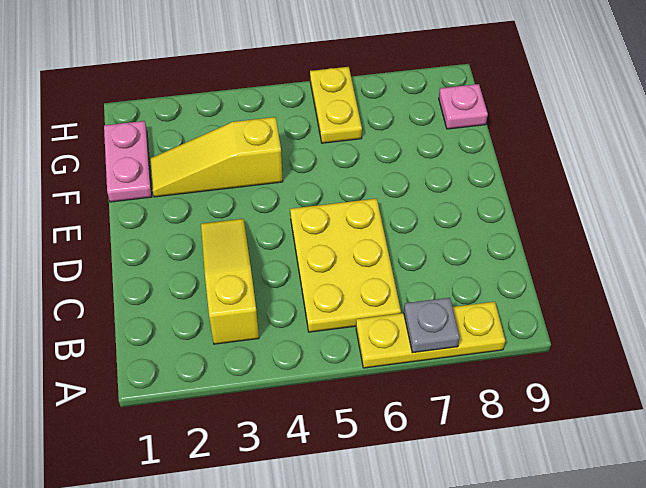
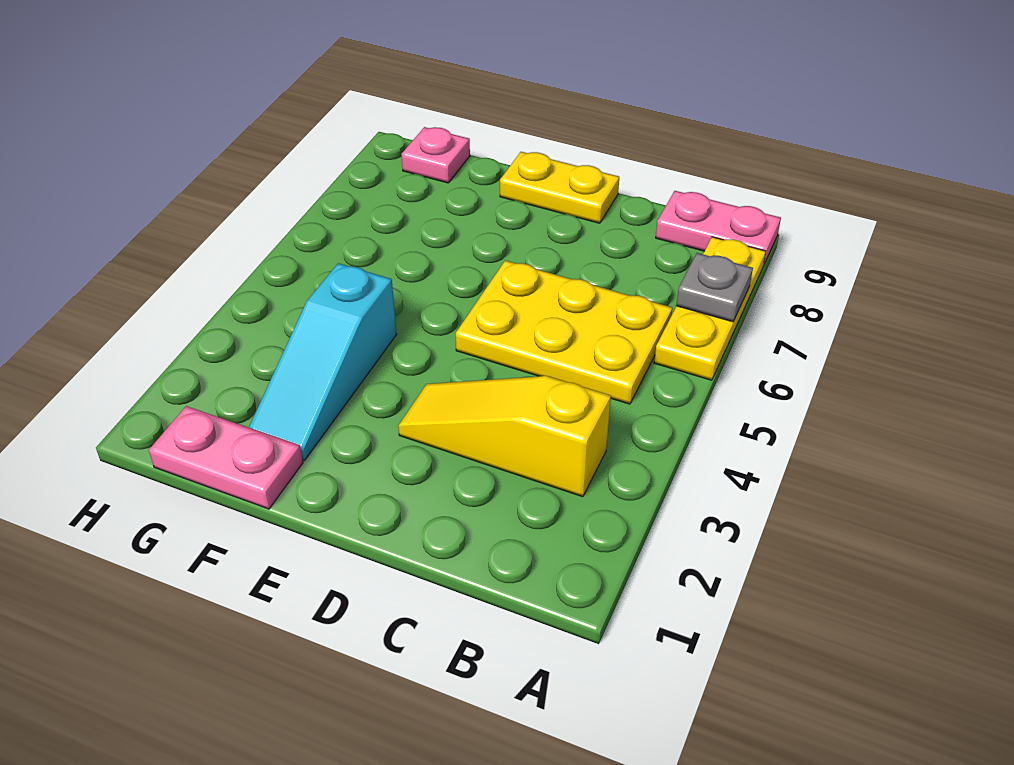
none -> pink plate A9:B9 level 1
yellow slope F2:F4 level 1 top 4 -> cyan slope F2:F4 level 1 top 4
yellow plate G6:H6 level 1 -> yellow plate D9:E9 level 1

